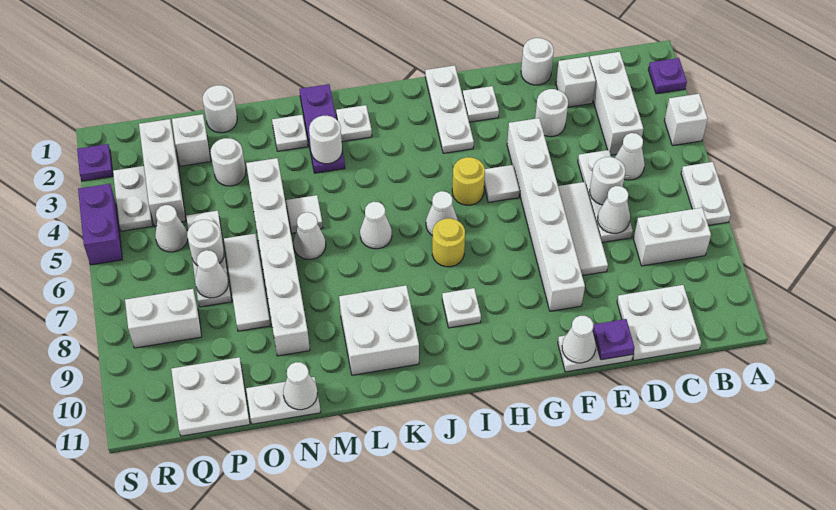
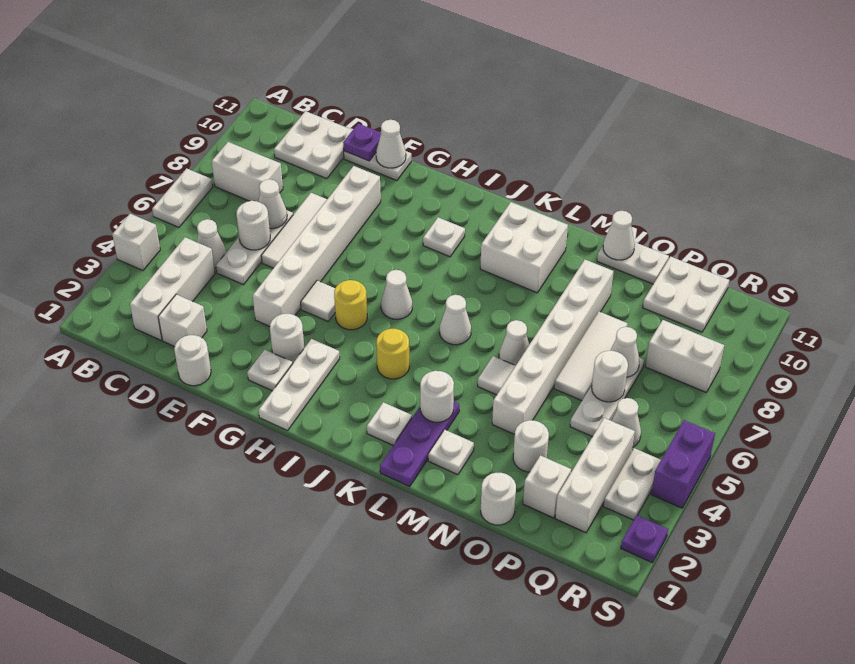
purple plate A2 level 1 -> none
white round brick E3 level 1 -> white round brick G3 level 1
yellow round brick I7 level 1 -> yellow round brick J4 level 1

